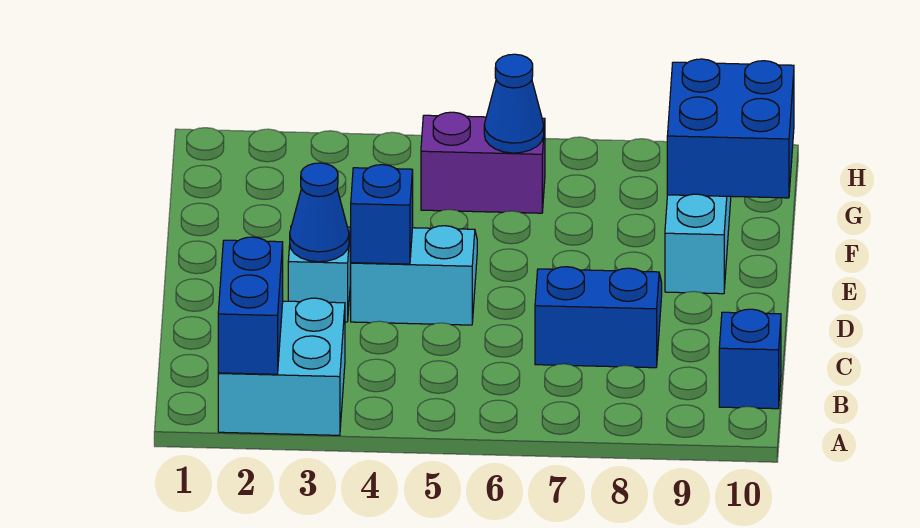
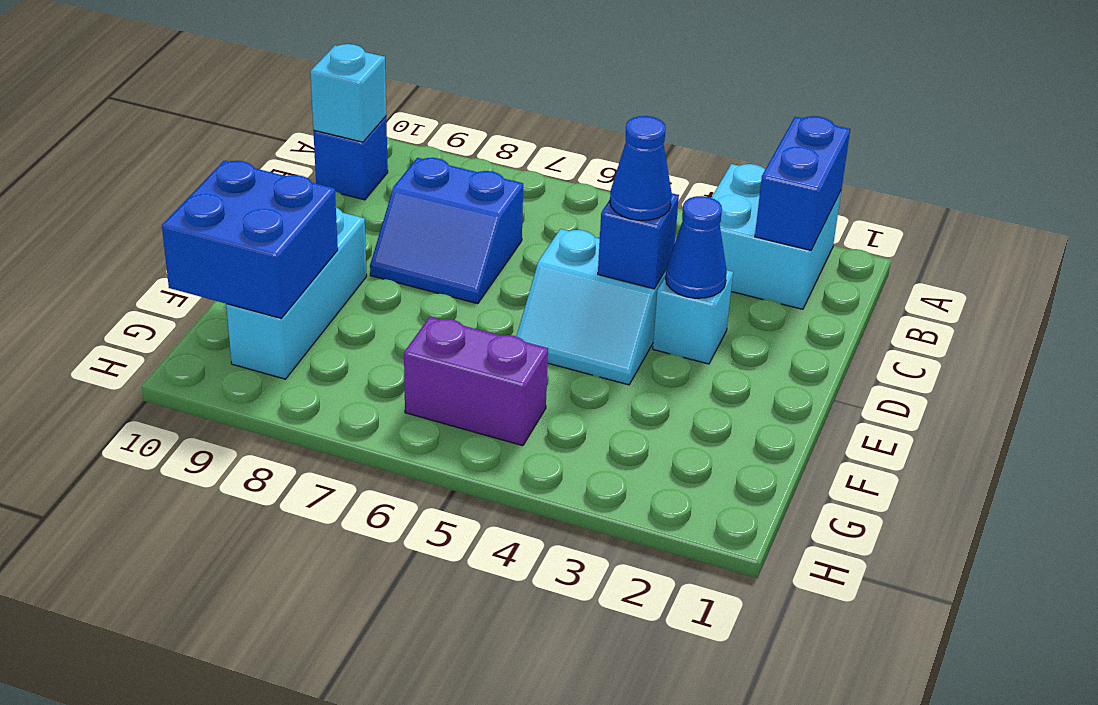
none -> cyan brick B10 level 2
blue cone G6 level 2 -> blue cone D4 level 3

